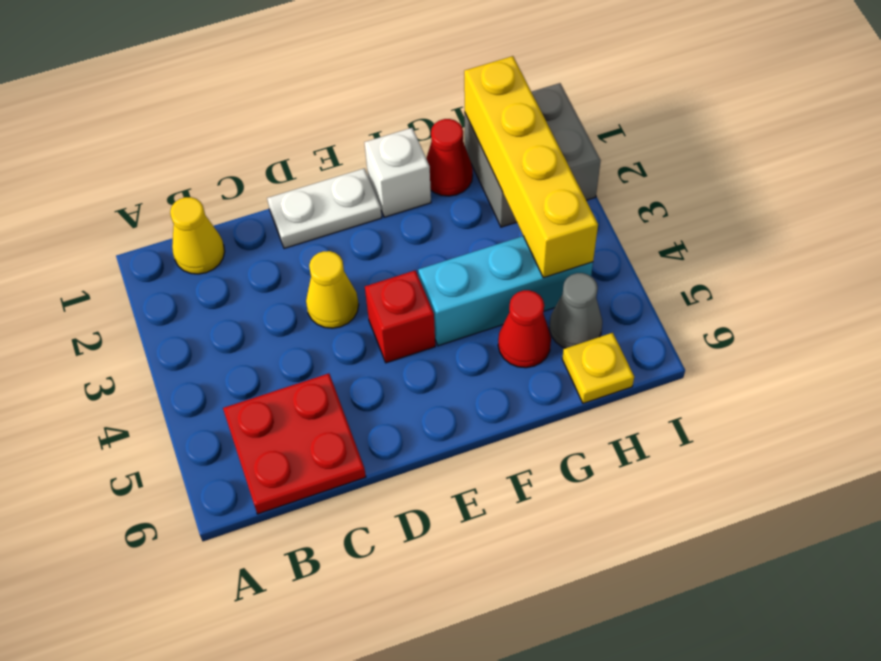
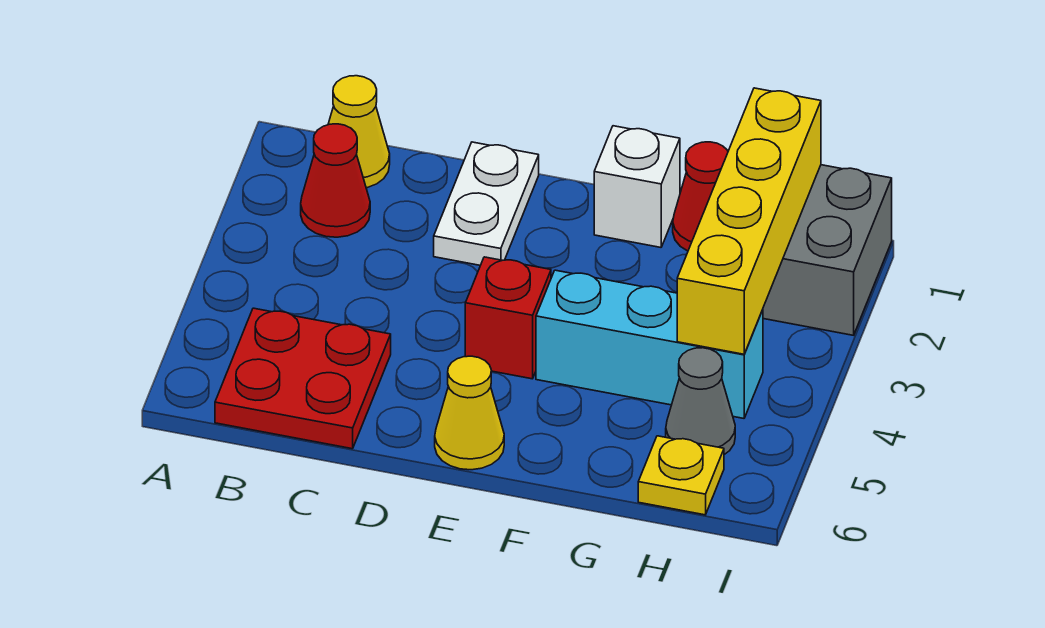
white plate D1:E1 level 1 -> white plate D1:D2 level 1
yellow cone D3 level 1 -> yellow cone E6 level 1
red cone G5 level 1 -> red cone B2 level 1

